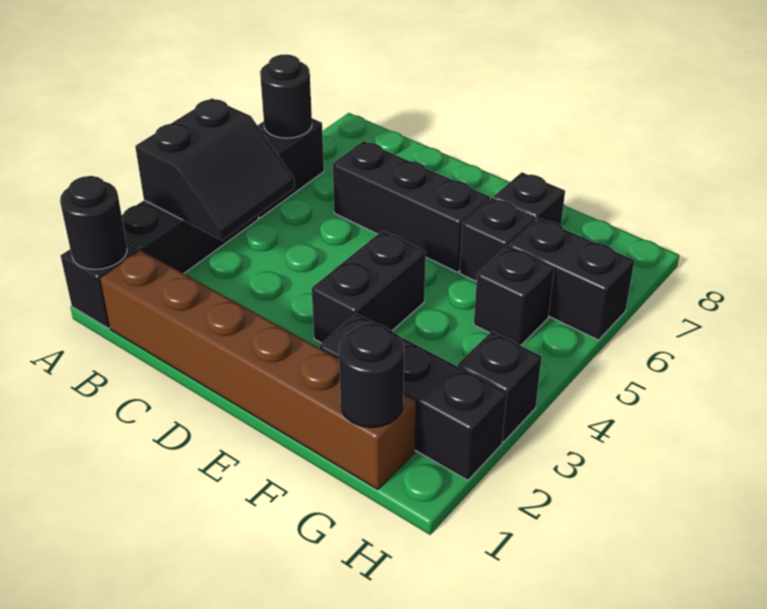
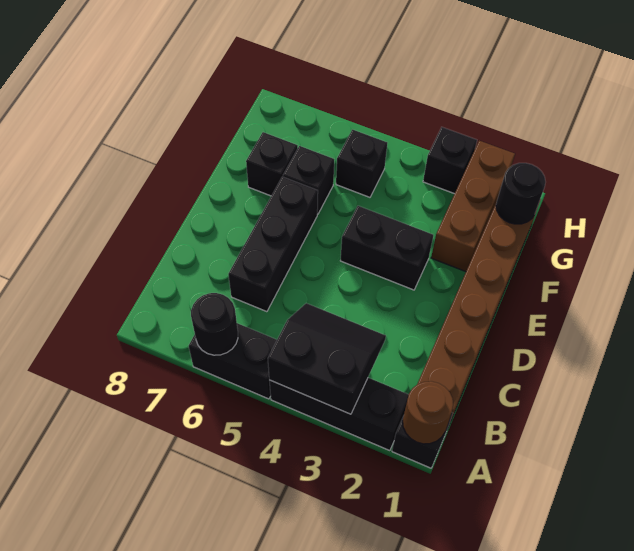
black round brick A1 level 2 -> brown round brick A1 level 2
black brick F2:H2 level 1 -> brown brick F2:H2 level 1
black brick G6:H6 level 1 -> none

